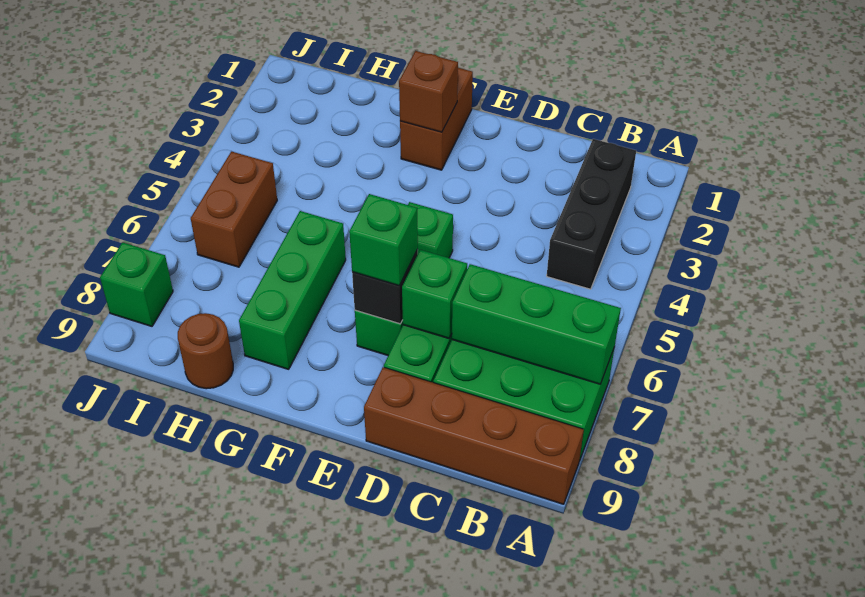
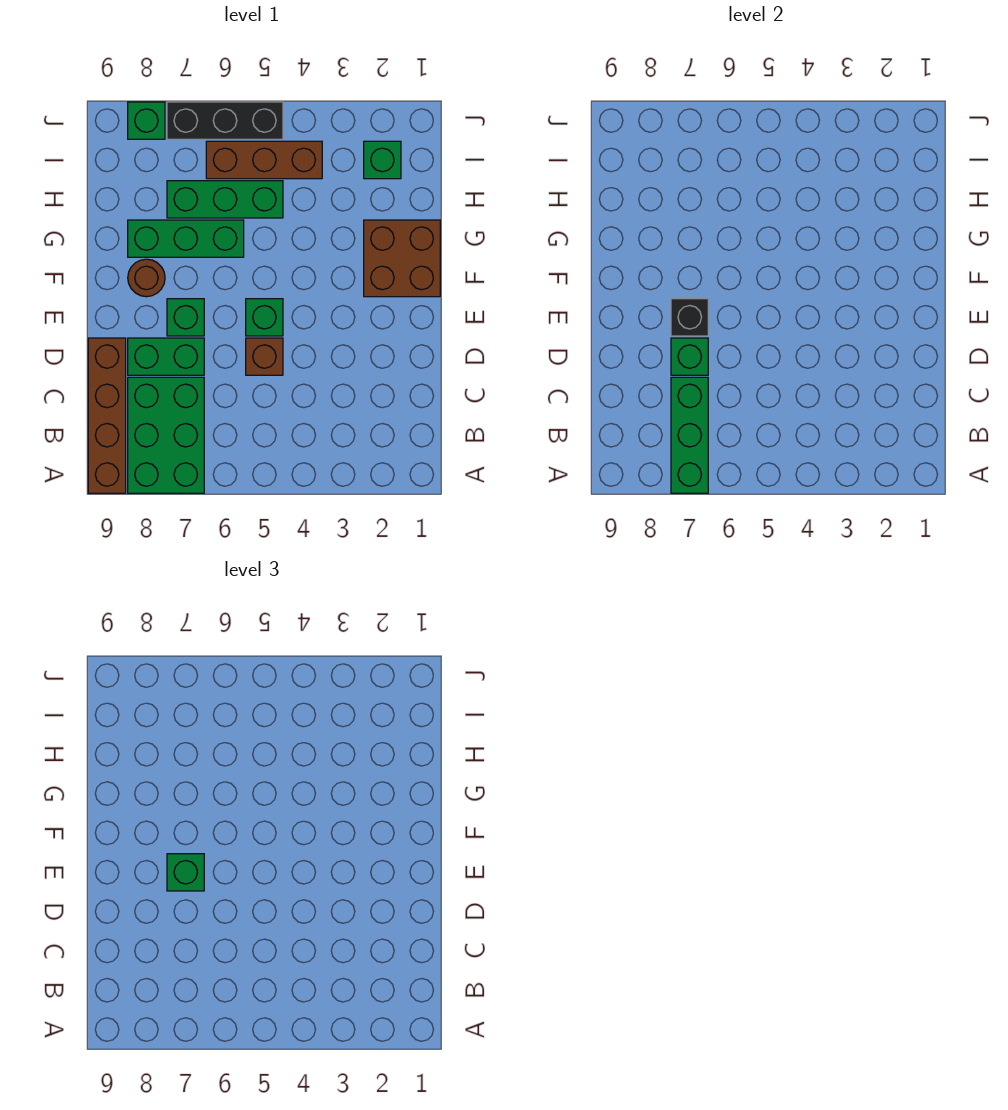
black brick B2:B4 level 1 -> black brick J5:J7 level 1
brown brick F1:F2 level 1 -> brown brick F1:G2 level 1
brown brick F2 level 2 -> brown brick D5 level 1
none -> green brick H5:H7 level 1
brown round brick H9 level 1 -> brown round brick F8 level 1
none -> green brick I2 level 1
brown brick I5:I6 level 1 -> brown brick I4:I6 level 1

